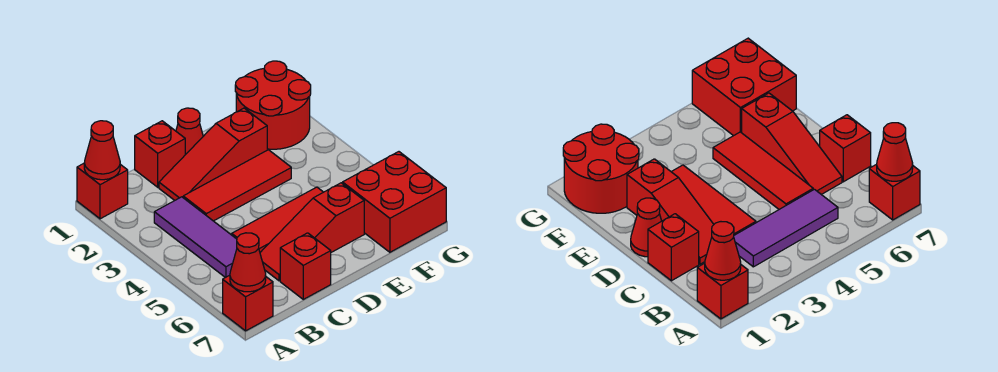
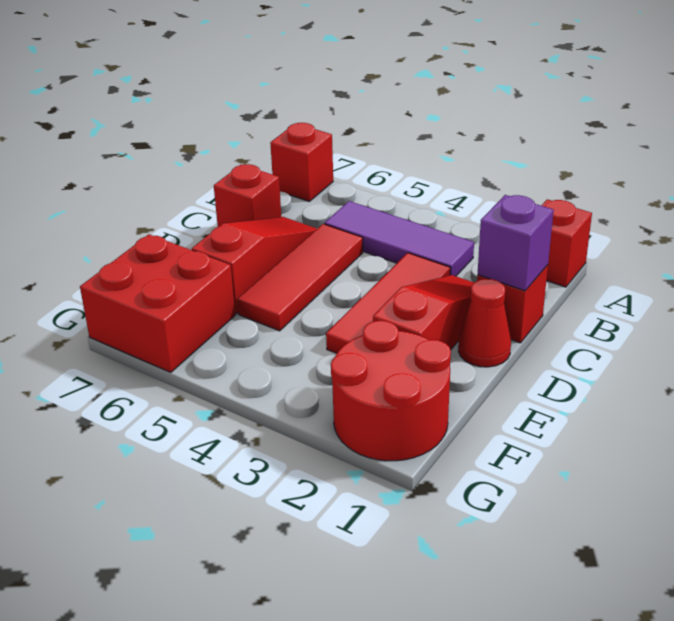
red cone A1 level 2 -> none
red cone A7 level 2 -> none
none -> purple brick C1 level 2

